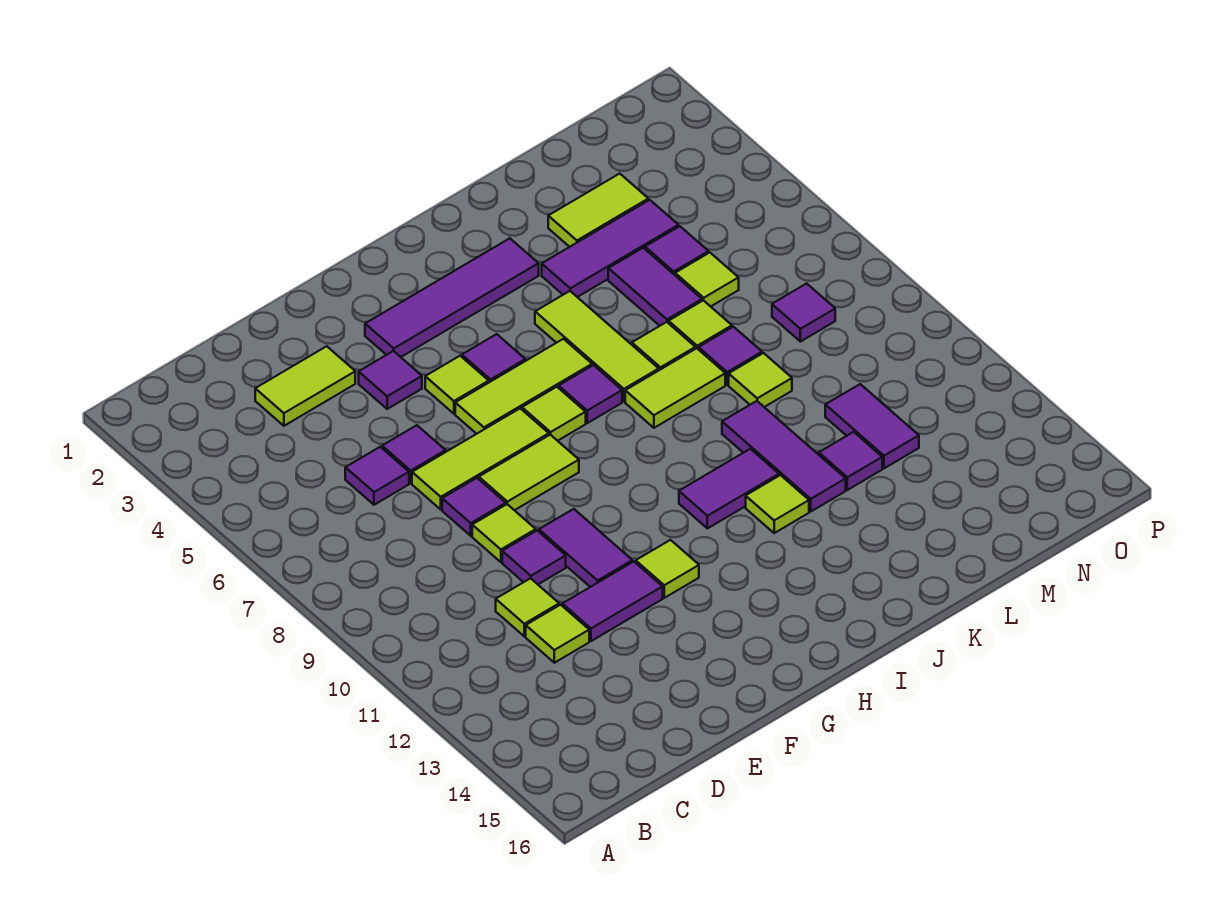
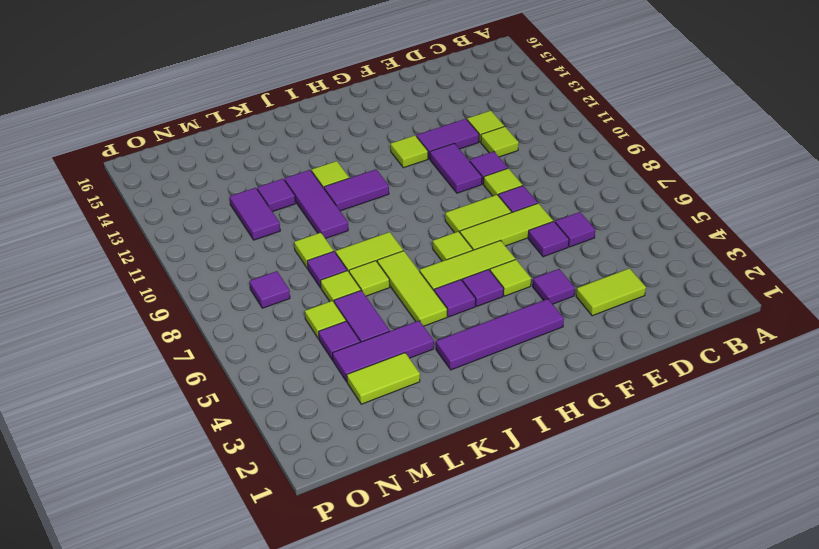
purple tile I7 level 1 -> purple tile I5 level 1

